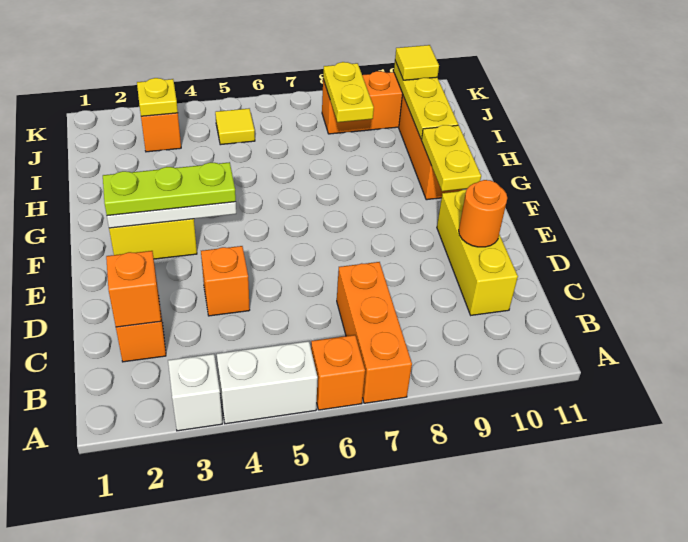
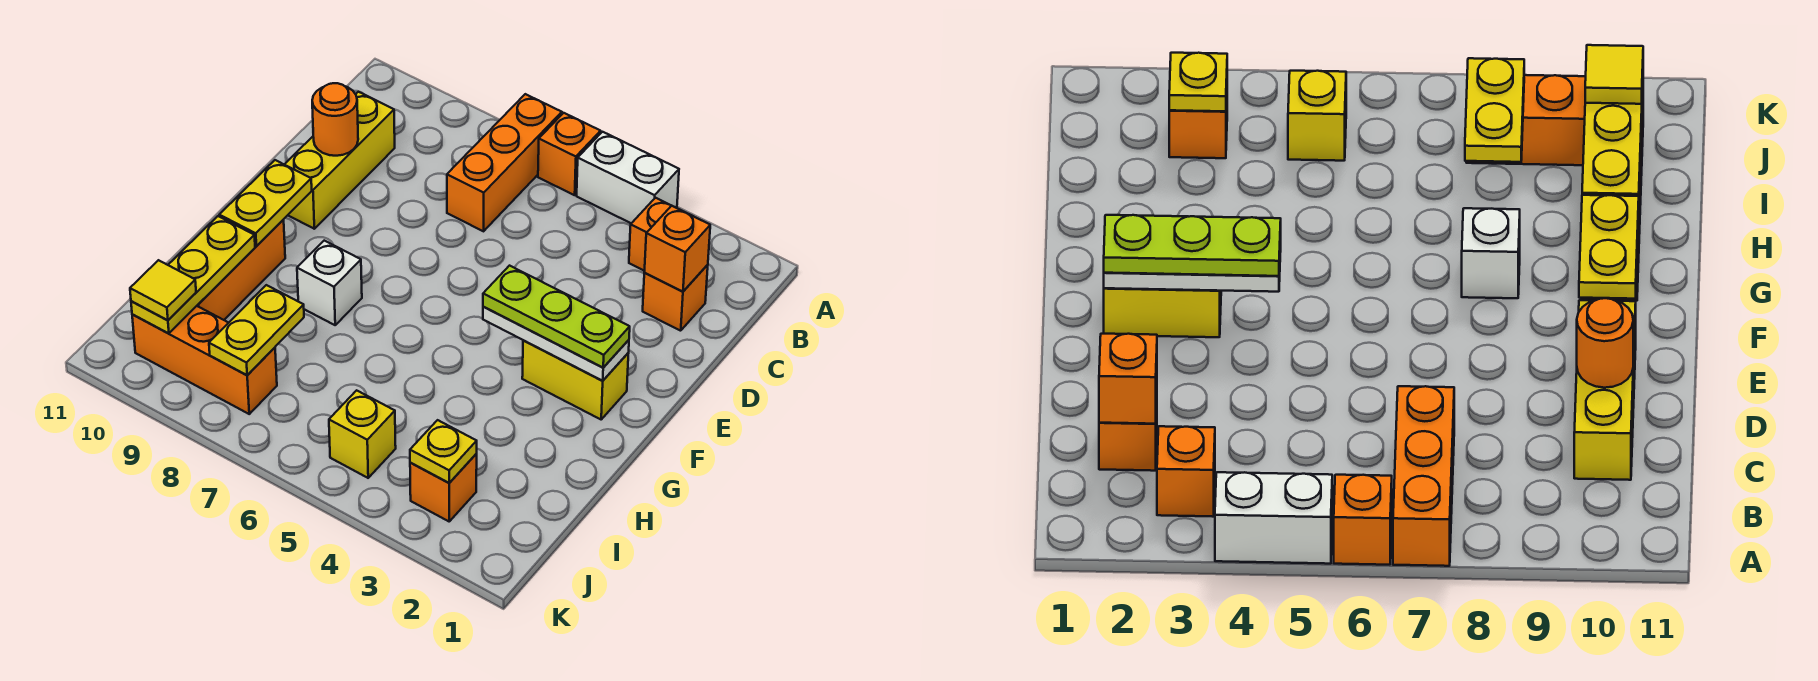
white brick A3 level 1 -> white brick G8 level 1
orange brick D4 level 1 -> orange brick B3 level 1
yellow tile J5 level 1 -> yellow brick J5 level 1

